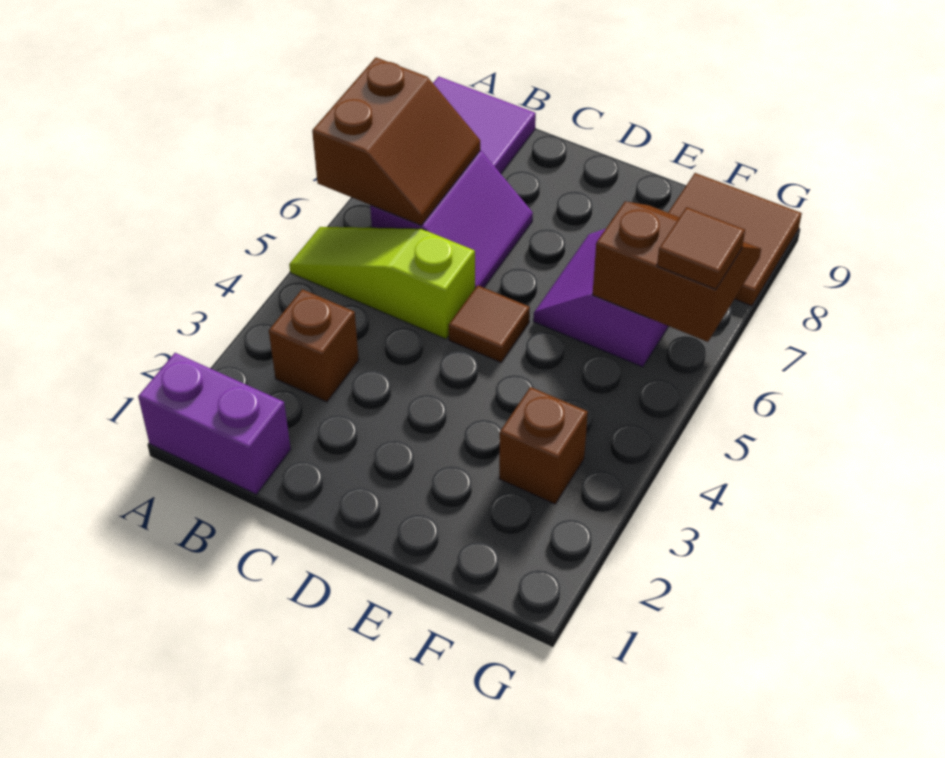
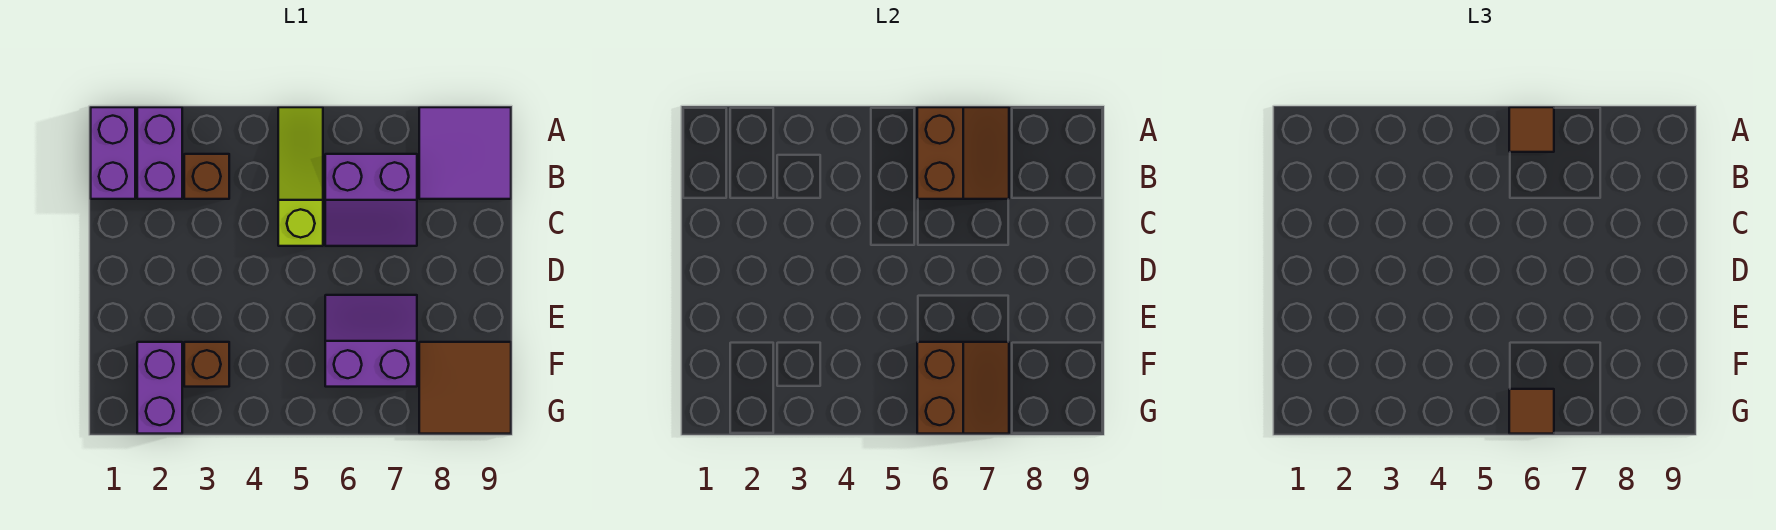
none -> purple brick A2:B2 level 1
brown slope A6:B7 level 2 top A -> brown slope A6:B7 level 2 top 6
brown tile D5 level 1 -> brown tile A6 level 3
none -> purple brick F2:G2 level 1

